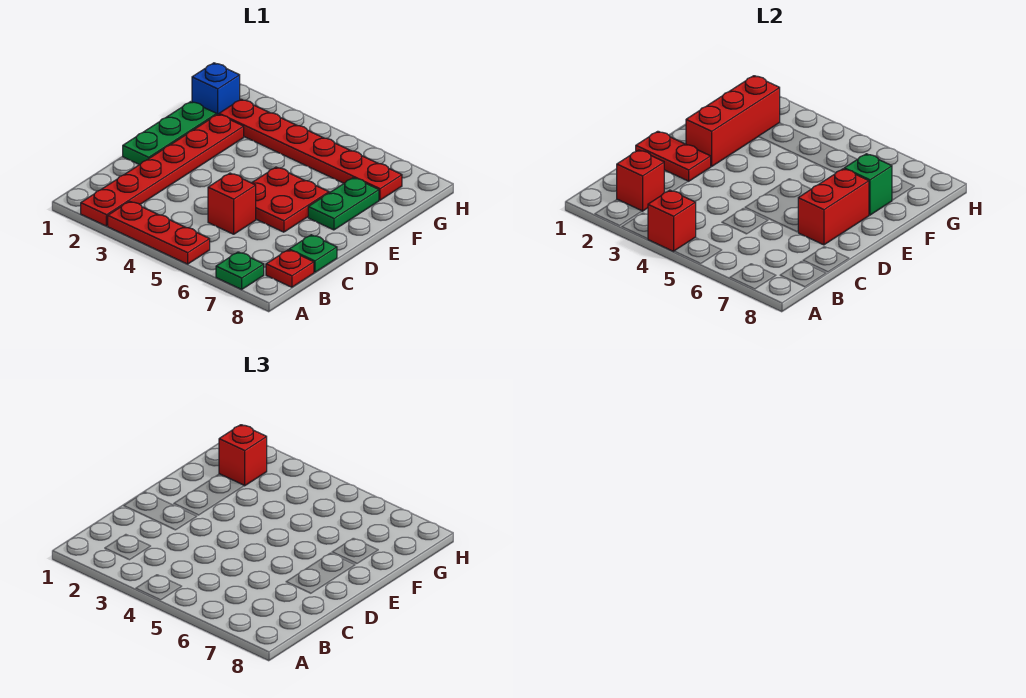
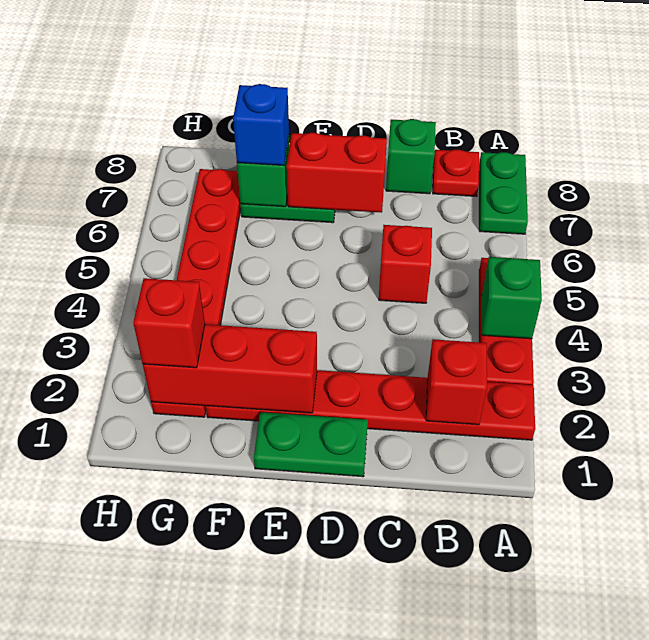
red brick A4 level 2 -> green brick A4 level 2
green plate A7 level 1 -> green plate A7:A8 level 1
green plate C8 level 1 -> green brick C8 level 1
green plate D1:F1 level 1 -> green plate D1:E1 level 1
red plate D1:D2 level 2 -> none
red plate D5:E6 level 1 -> none
blue brick G1 level 1 -> blue brick F7 level 3

